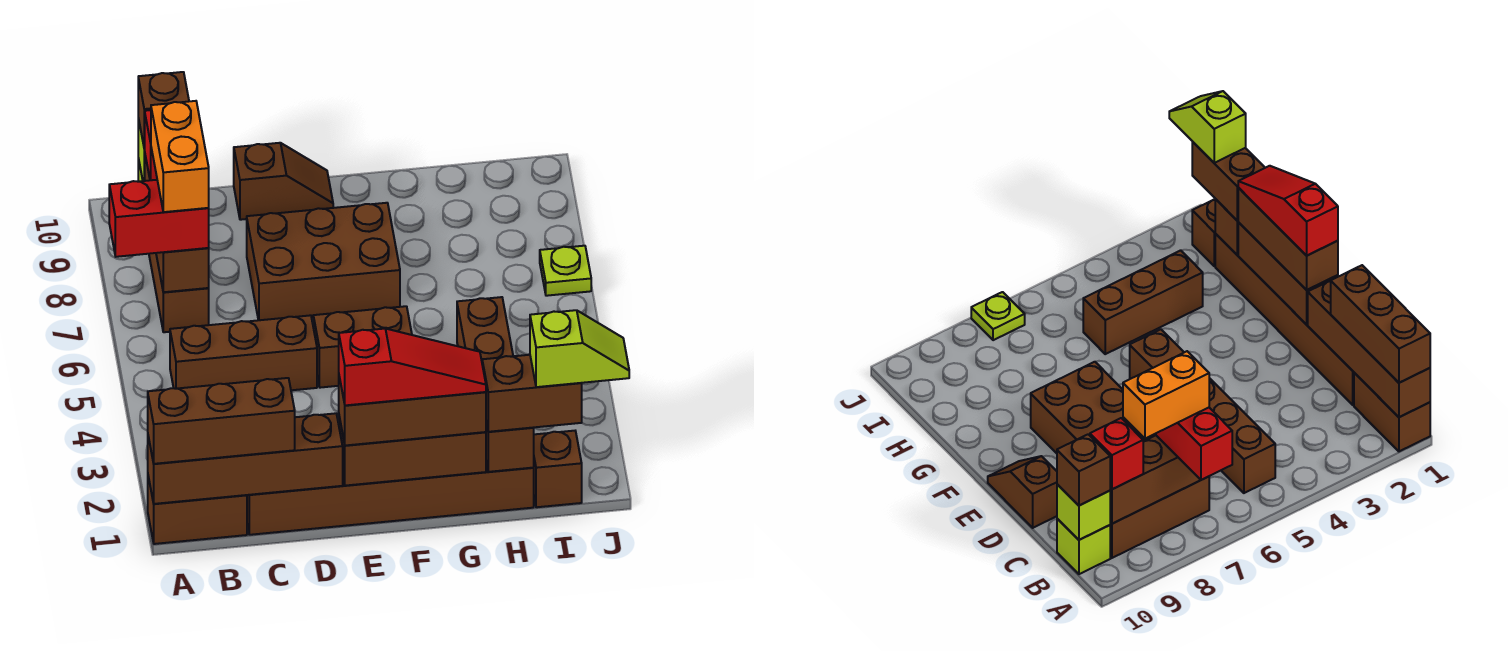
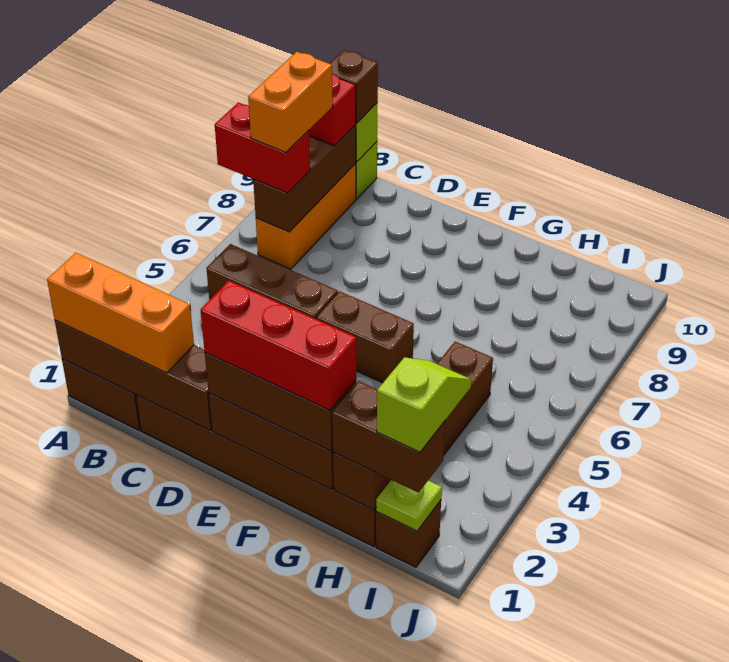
brown brick A1:C1 level 3 -> orange brick A1:C1 level 3
brown brick B7:B9 level 1 -> orange brick B7:B9 level 1
brown brick D7:F8 level 1 -> none
brown slope D10:E10 level 1 top D -> none
red slope E1:G1 level 4 top E -> red brick E1:G1 level 4
lime slope I1:J1 level 4 top I -> lime slope I1:I2 level 4 top 1
lime plate J7 level 1 -> lime plate I1 level 2

